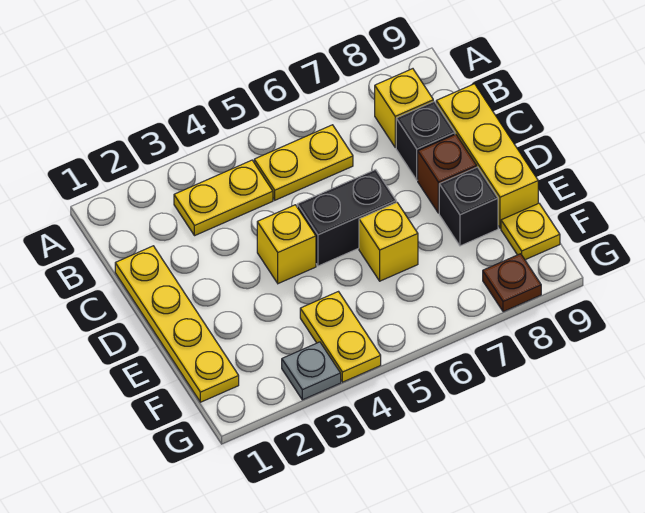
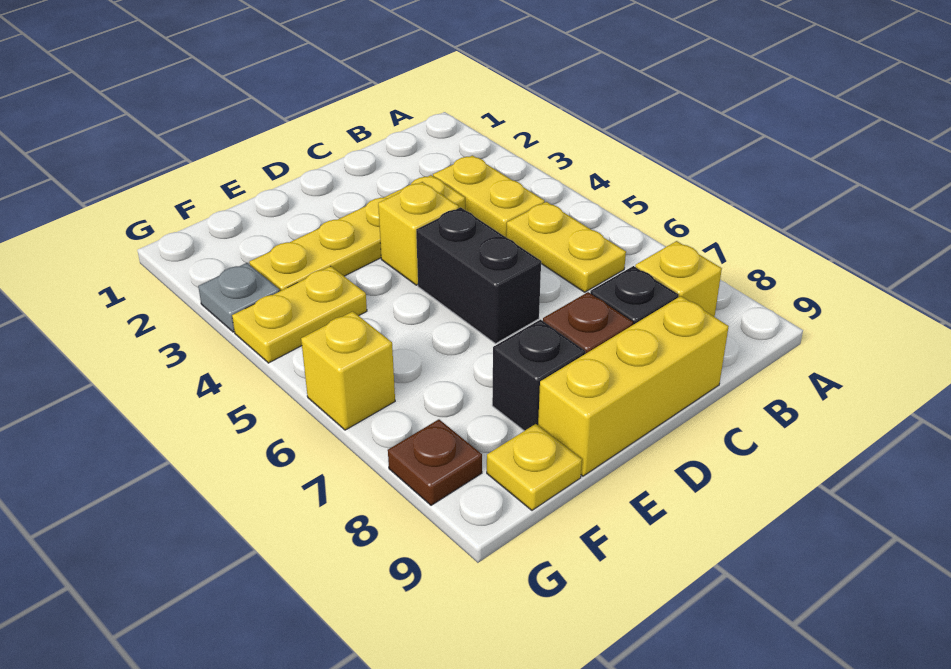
yellow plate C1:F1 level 1 -> yellow plate C3:F3 level 1
yellow brick E6 level 1 -> yellow brick G6 level 1

